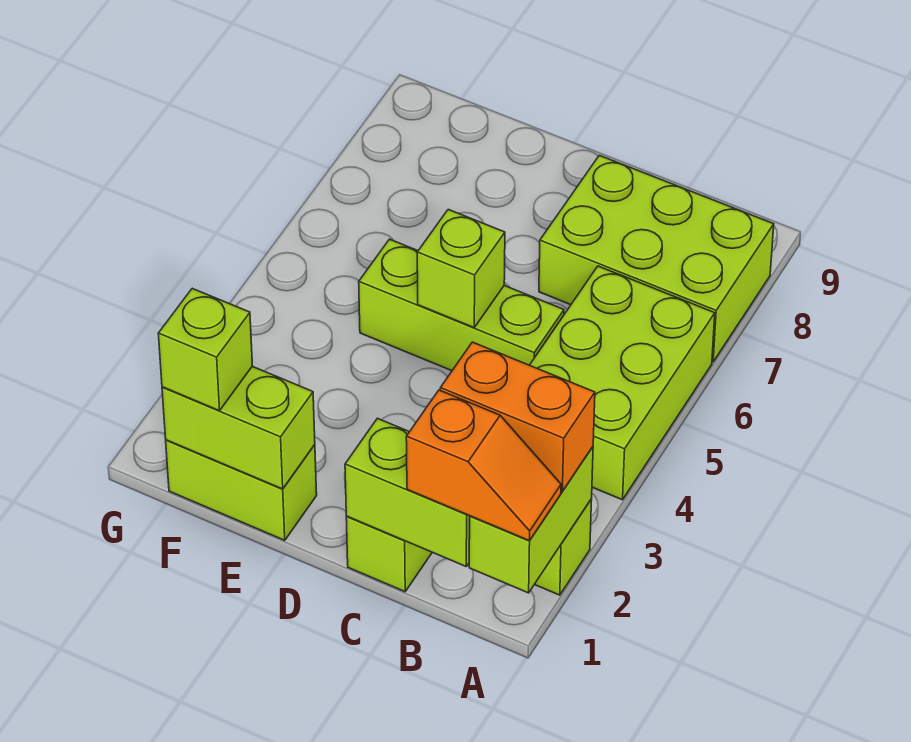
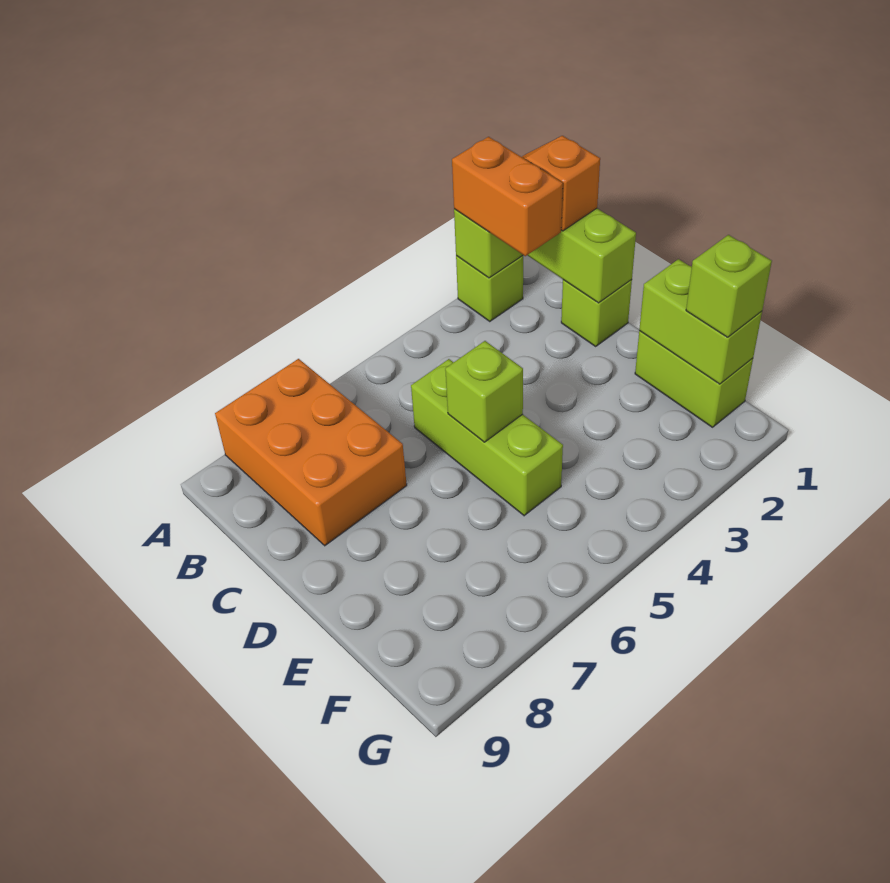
lime brick A4:B6 level 1 -> none
lime brick A7:C8 level 1 -> orange brick A7:C8 level 1

